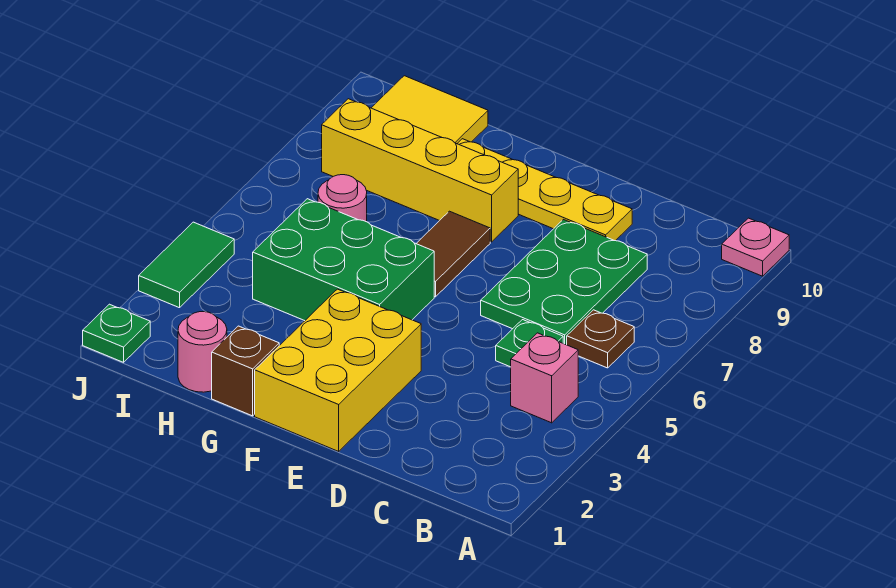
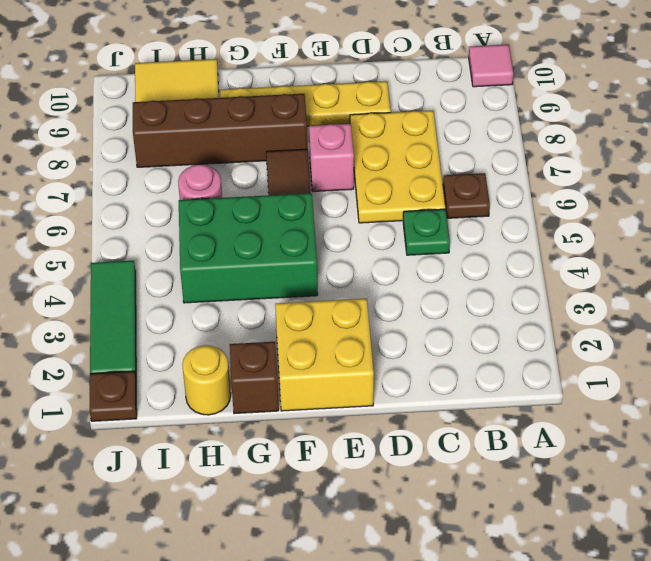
pink plate A10 level 1 -> pink tile A10 level 1
pink brick B4 level 1 -> pink brick E7 level 1
green plate C6:D8 level 1 -> yellow plate C6:D8 level 1
yellow brick E1:F3 level 1 -> yellow brick E1:F2 level 1
yellow brick F8:I8 level 1 -> brown brick F8:I8 level 1
pink round brick H1 level 1 -> yellow round brick H1 level 1
green plate J1 level 1 -> brown plate J1 level 1
green tile J3:J4 level 1 -> green tile J2:J4 level 1

